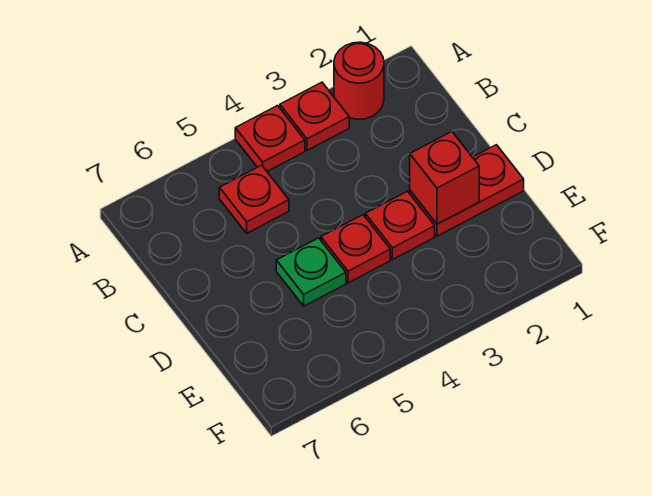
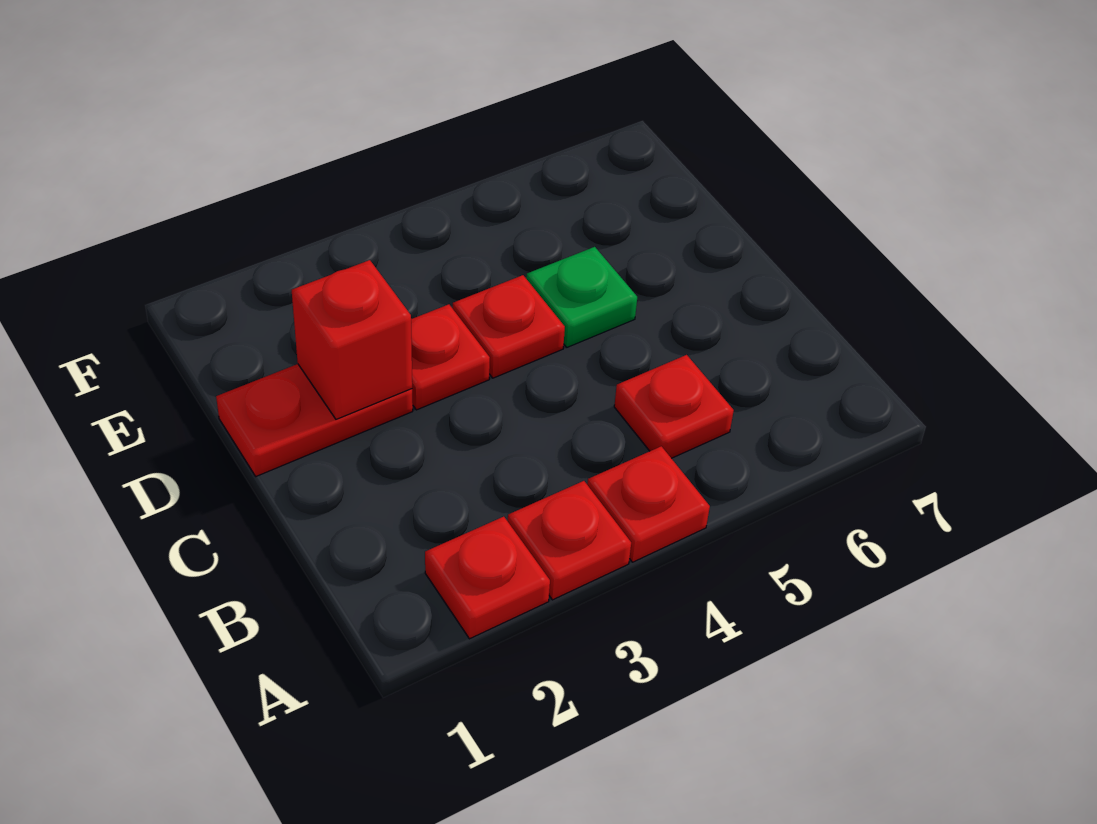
red round brick A2 level 1 -> red plate A2 level 1

